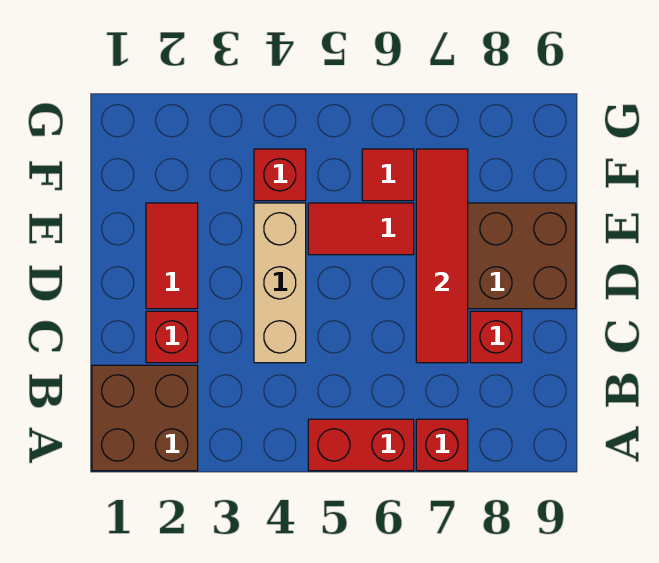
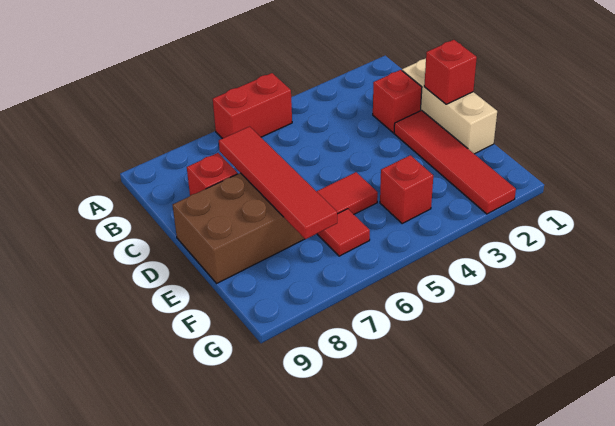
brown brick A1:B2 level 1 -> none
red brick A7 level 1 -> red brick D1 level 2
tan brick C4:E4 level 1 -> tan brick C1:E1 level 1
red tile D2:E2 level 1 -> red tile D2:G2 level 1

